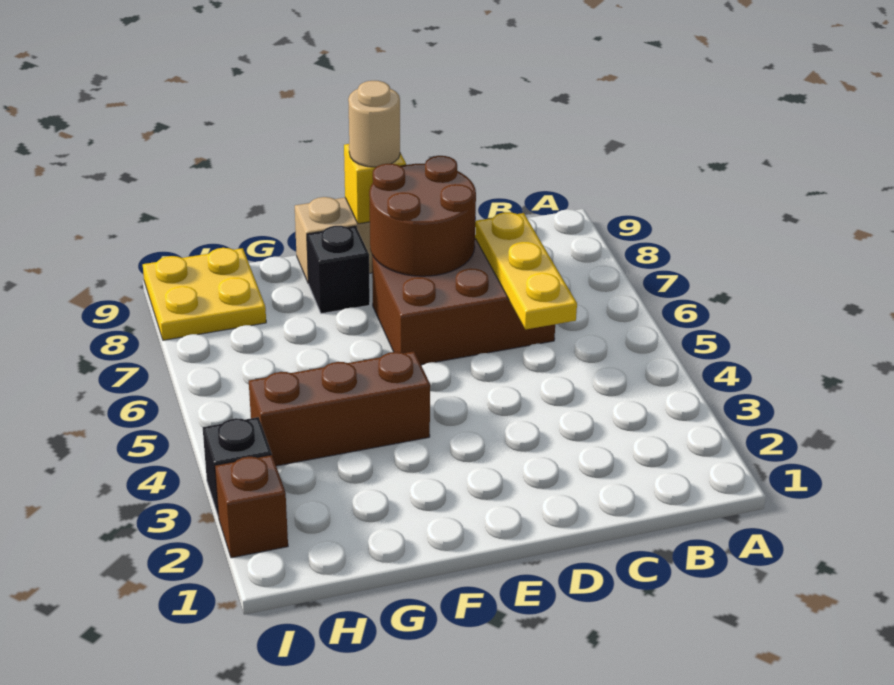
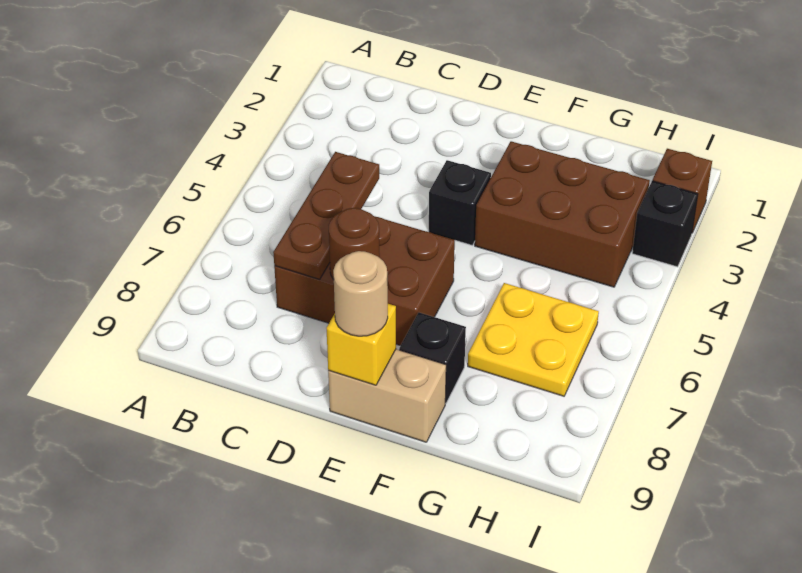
yellow plate C5:C7 level 2 -> brown plate C5:C7 level 2
brown round brick D7:E8 level 2 -> brown round brick D7 level 2
none -> black brick E4 level 1
brown brick F4:H4 level 1 -> brown brick F3:H4 level 1
yellow plate H8:I9 level 1 -> yellow plate G6:H7 level 1

